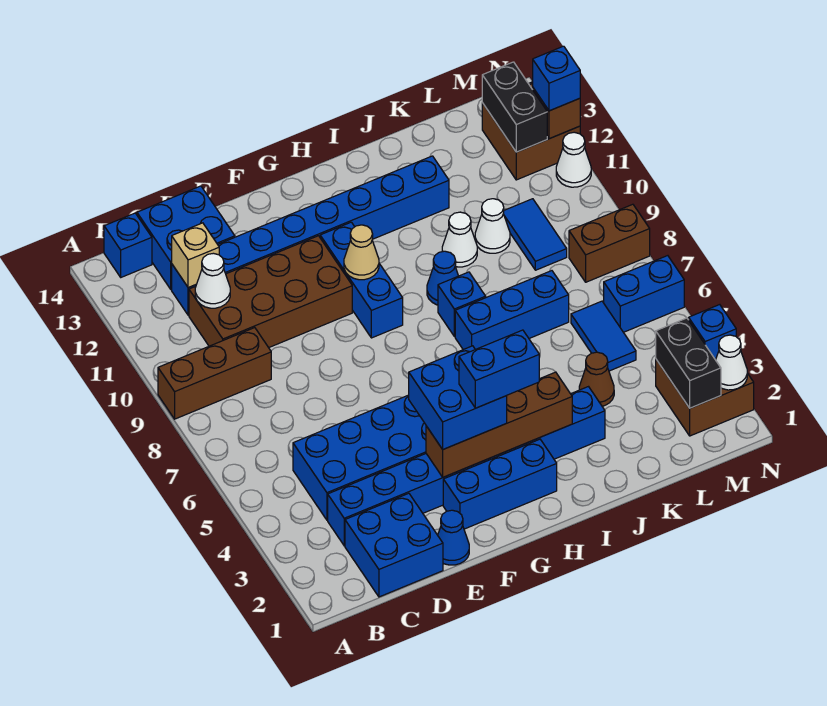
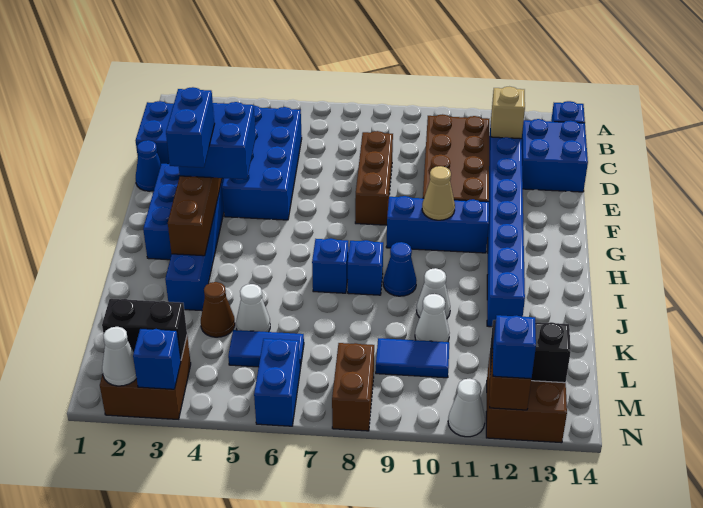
brown brick A9:C9 level 1 -> brown brick D8:F8 level 1
white cone C11 level 2 -> white cone K5 level 1
blue brick I7:K7 level 1 -> blue brick I7 level 1

